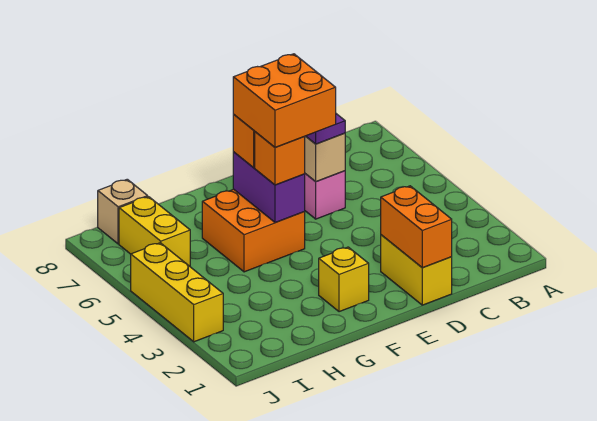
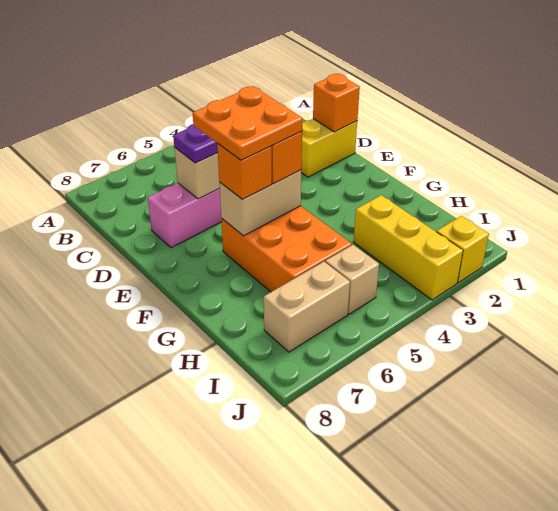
orange brick D1:D2 level 2 -> orange brick D1 level 2
orange brick E5:F6 level 4 -> orange plate E5:F6 level 4
yellow brick F2 level 1 -> yellow brick J2 level 1
orange brick F5:G6 level 1 -> orange brick F5:H6 level 1
purple brick F5:F6 level 2 -> tan brick F5:F6 level 2
yellow brick I6:I7 level 1 -> tan brick I6:I7 level 1
tan brick I8 level 1 -> tan brick I5 level 1
yellow brick J3:J5 level 1 -> yellow brick H3:J3 level 1

